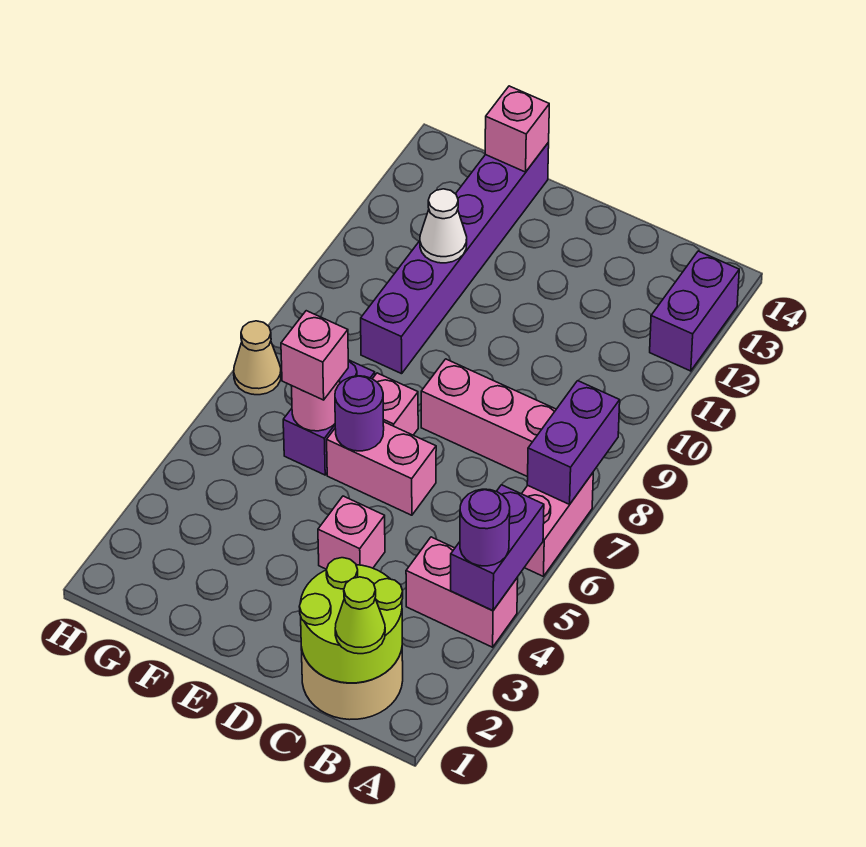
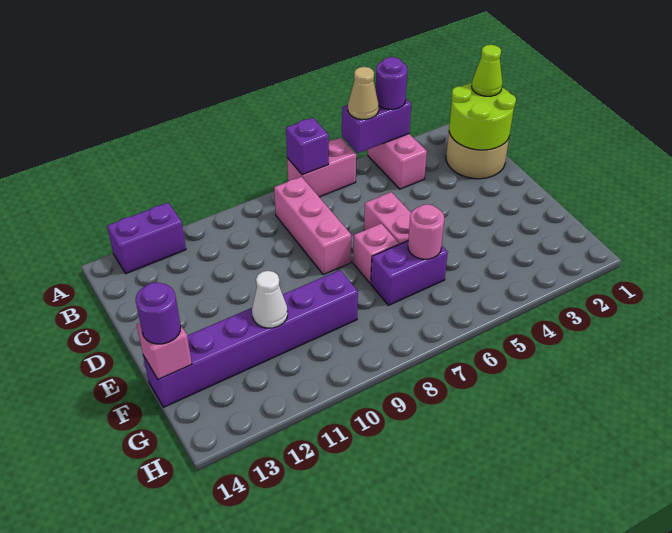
purple brick A7:A8 level 2 -> purple brick A7 level 2
pink brick D4 level 1 -> none
purple round brick E6 level 2 -> purple round brick F14 level 3
pink brick F6 level 3 -> none
tan cone H7 level 1 -> tan cone A5 level 3

